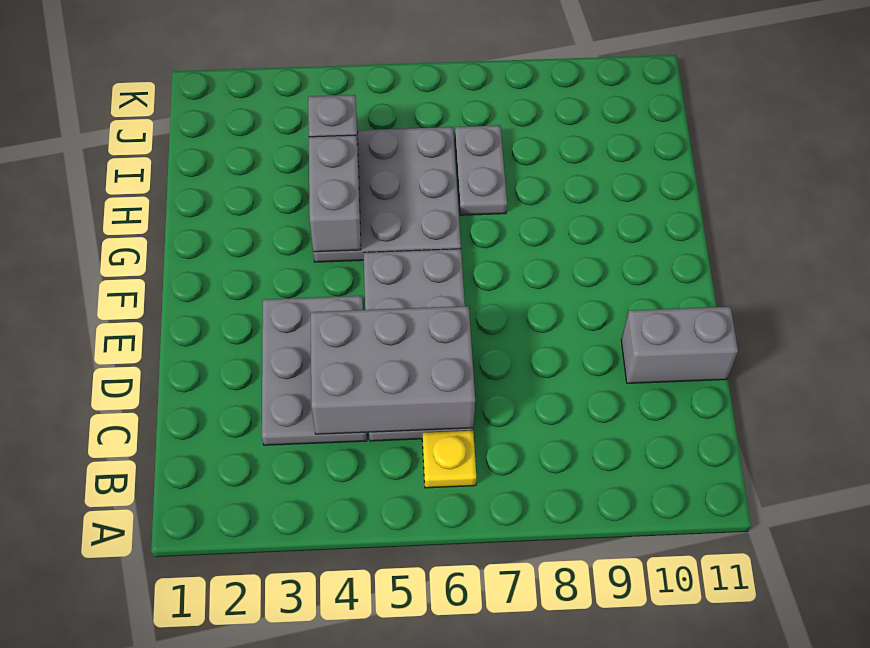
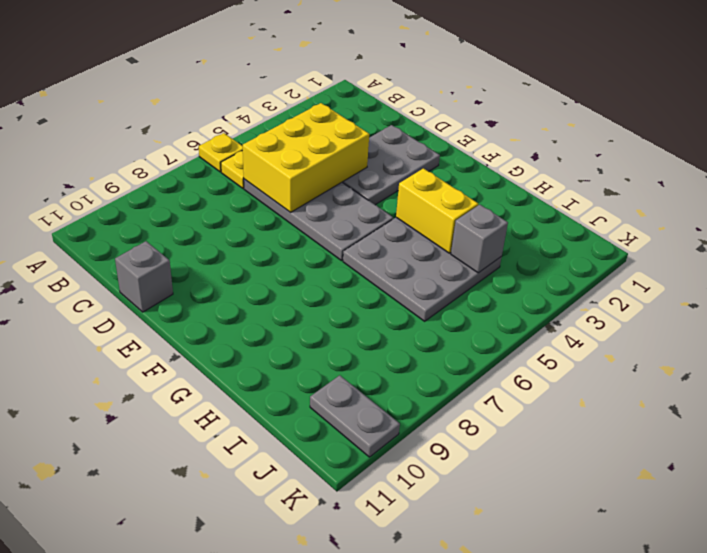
none -> yellow plate A6 level 1
grey plate C3:E4 level 1 -> grey plate D2:E4 level 1
grey brick C4:D6 level 2 -> yellow brick C4:D6 level 2
grey brick D10:D11 level 1 -> grey brick D11 level 1
grey brick G4:H4 level 2 -> yellow brick G4:H4 level 2
grey plate H7:I7 level 1 -> grey plate J10:K10 level 1

